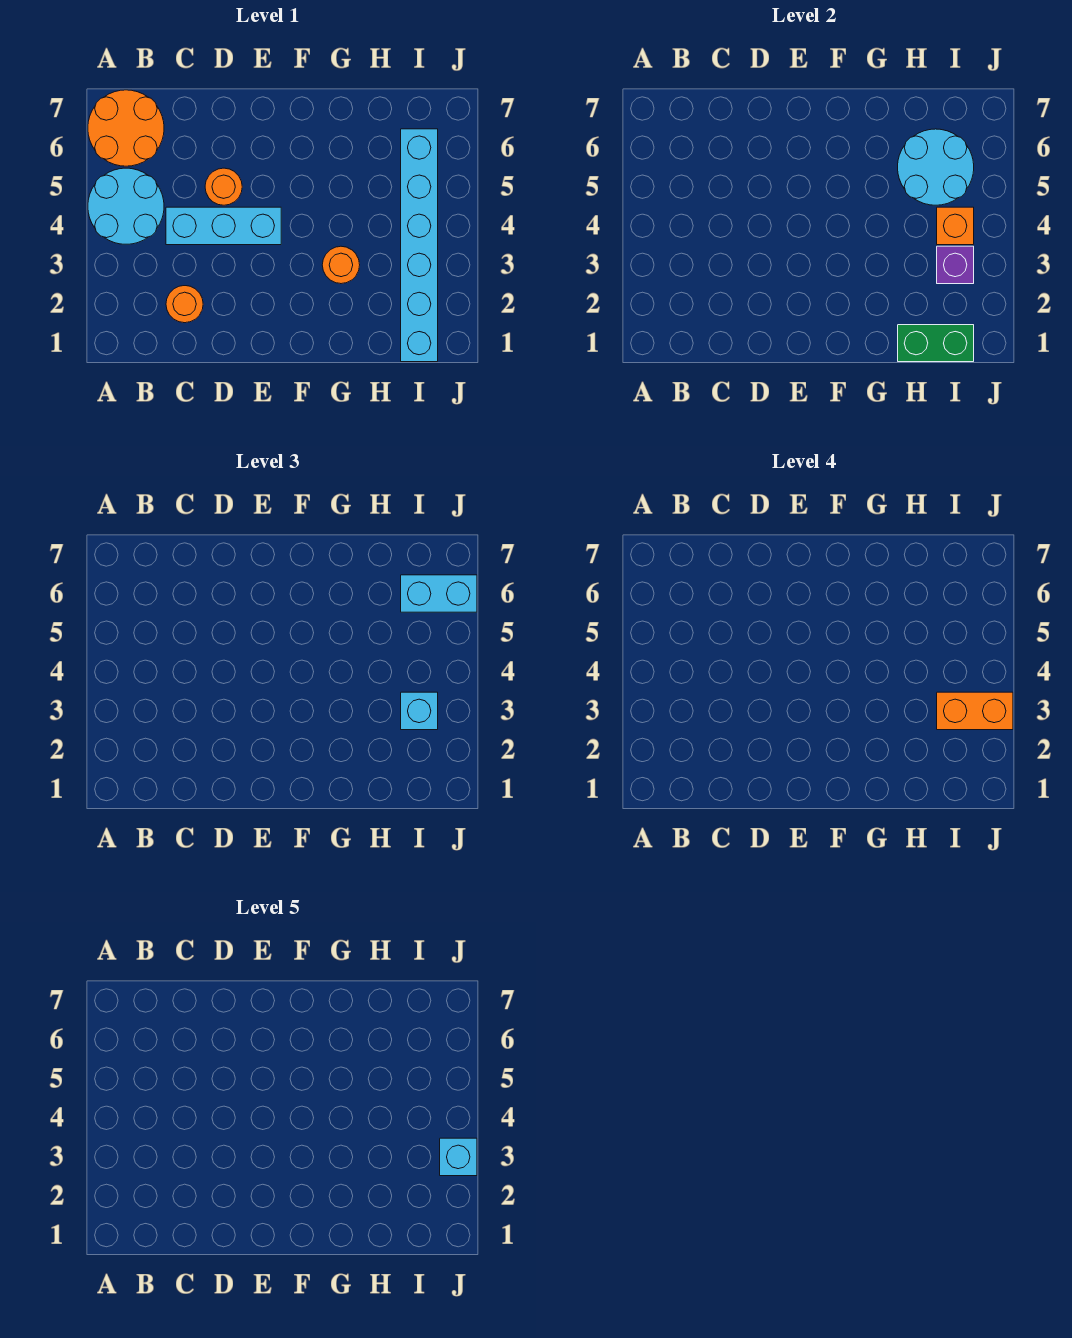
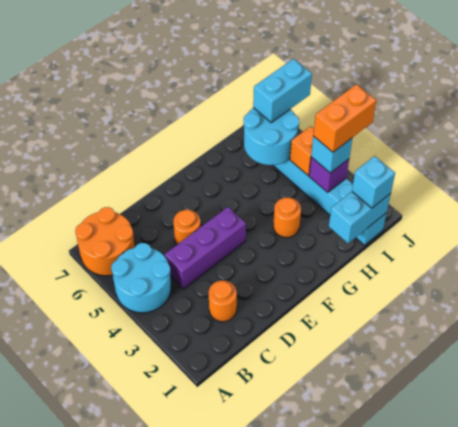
cyan brick C4:E4 level 1 -> purple brick C4:E4 level 1
green brick H1:I1 level 2 -> cyan brick H1:I1 level 2
cyan brick J3 level 5 -> cyan brick I1 level 3

